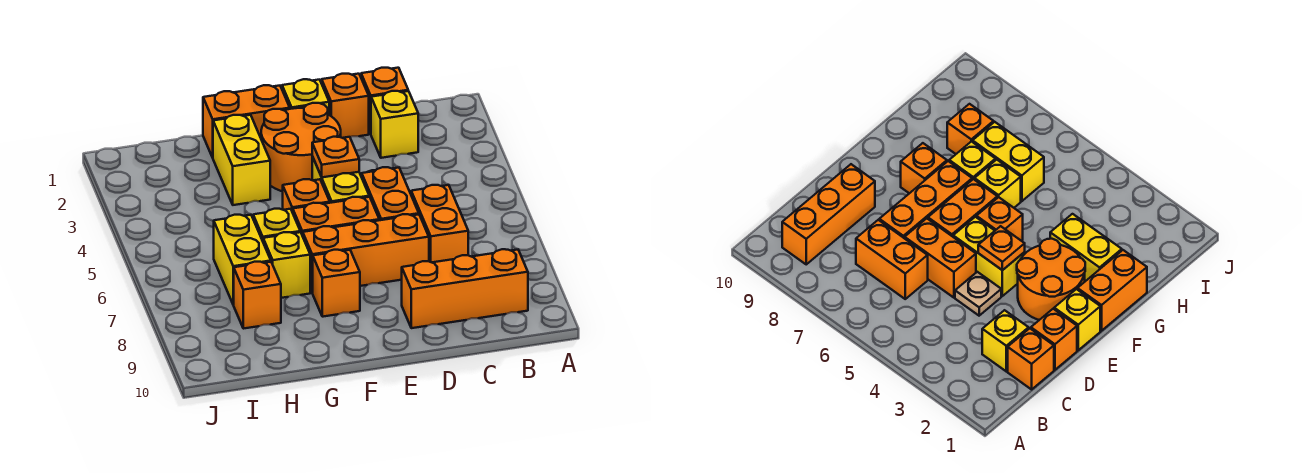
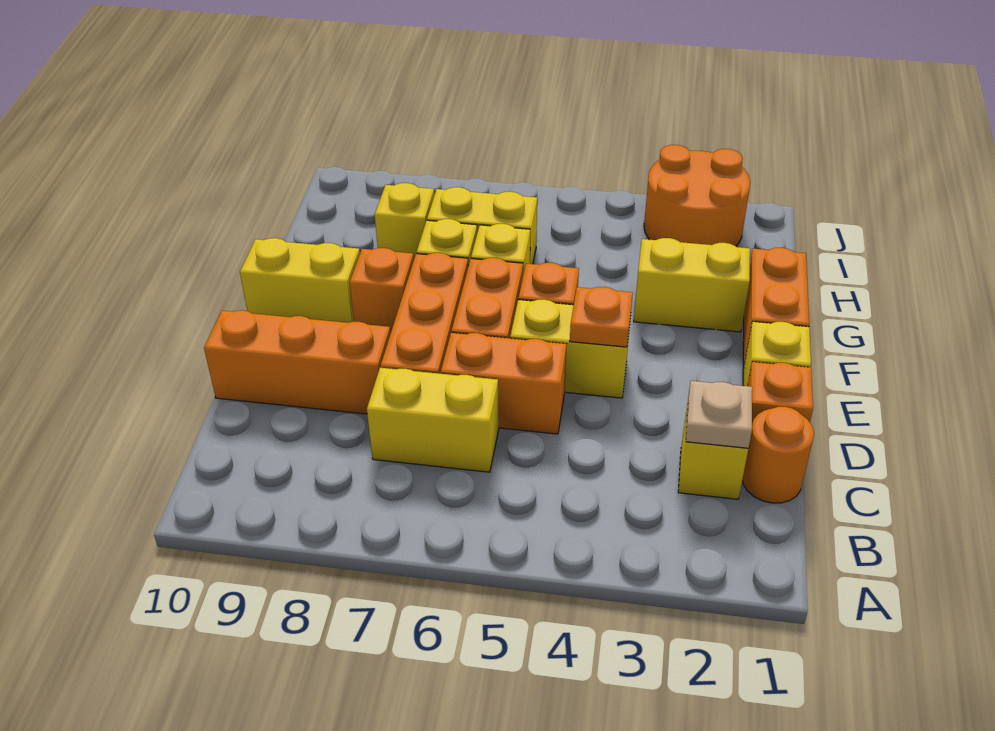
orange brick B9:D9 level 1 -> orange brick D8:D10 level 1
orange brick C1 level 1 -> orange round brick C1 level 1
orange brick C6:C7 level 1 -> yellow brick C6:C7 level 1
tan plate D4 level 1 -> tan plate C2 level 2
orange round brick E2:F3 level 1 -> orange round brick I2:J3 level 1
none -> yellow brick F9:F10 level 1
orange brick H8 level 1 -> yellow brick H8 level 1

